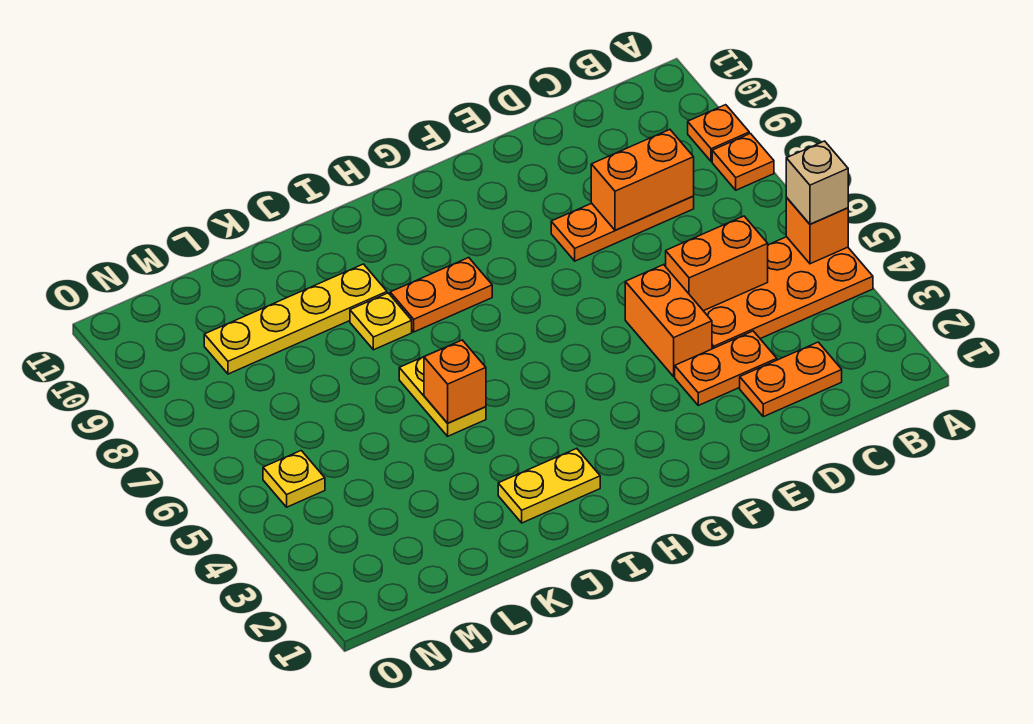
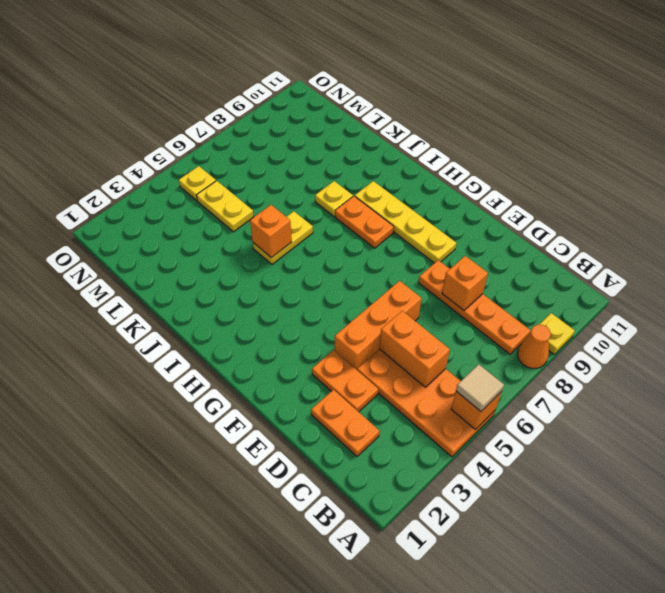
tan brick A5 level 3 -> tan tile A5 level 3
orange plate A8 level 1 -> orange cone A8 level 1
orange plate A9 level 1 -> yellow plate A9 level 1
orange plate C8:E8 level 1 -> orange plate B8:E8 level 1
orange brick C8:D8 level 2 -> orange brick D8 level 2
orange brick E4:E5 level 1 -> orange brick E4:E6 level 1
yellow plate I2:J2 level 1 -> yellow plate L5:M5 level 1
yellow plate J9:M9 level 1 -> yellow plate F9:I9 level 1

